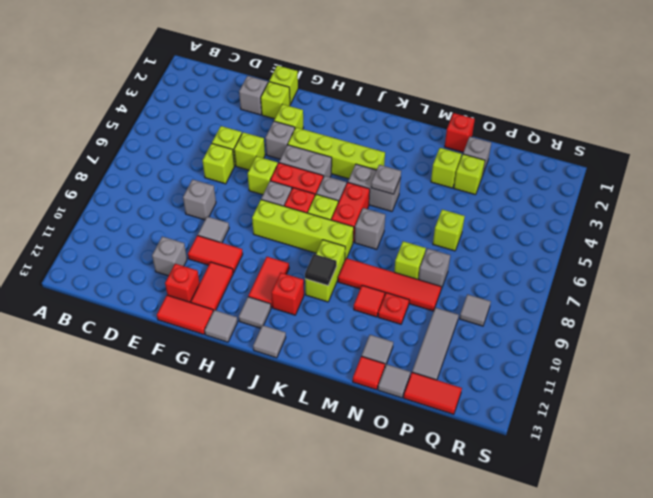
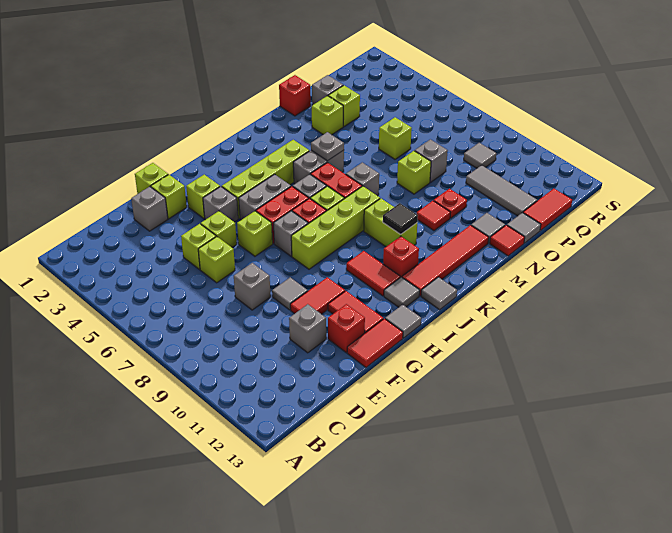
red tile L9:O9 level 1 -> red tile J12:M12 level 1

